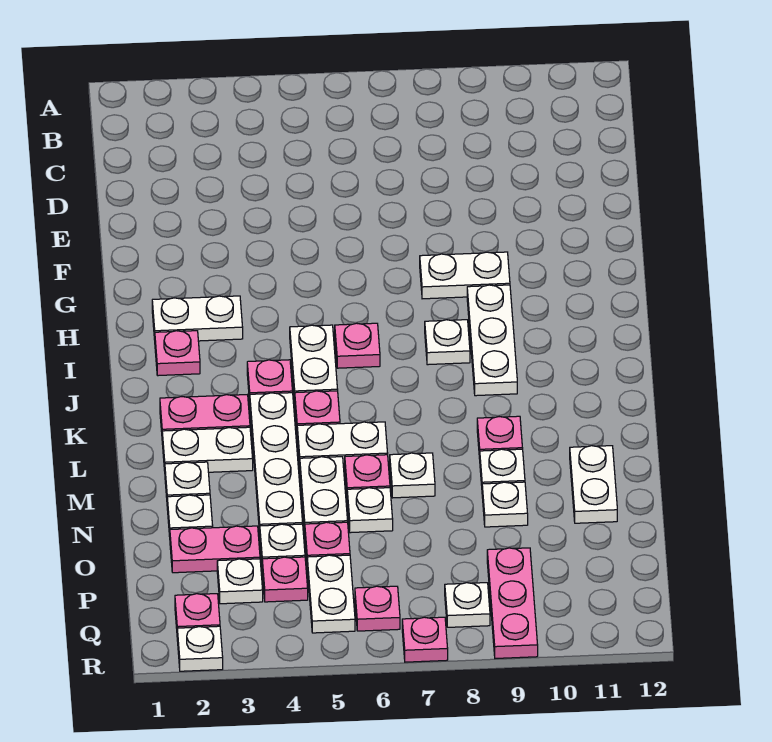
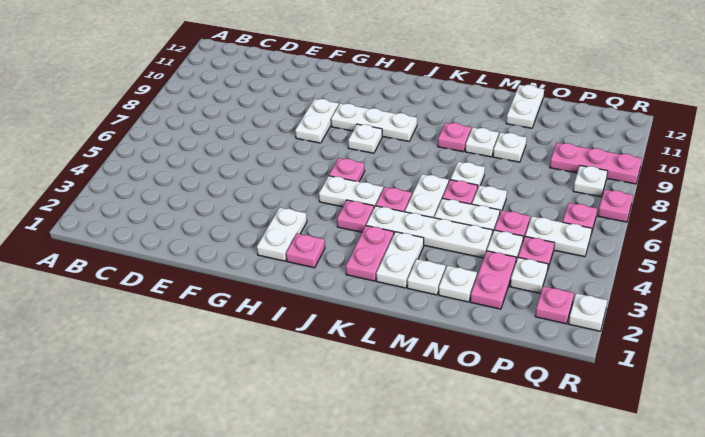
white plate M11:N11 level 1 -> white plate N11:N12 level 1

